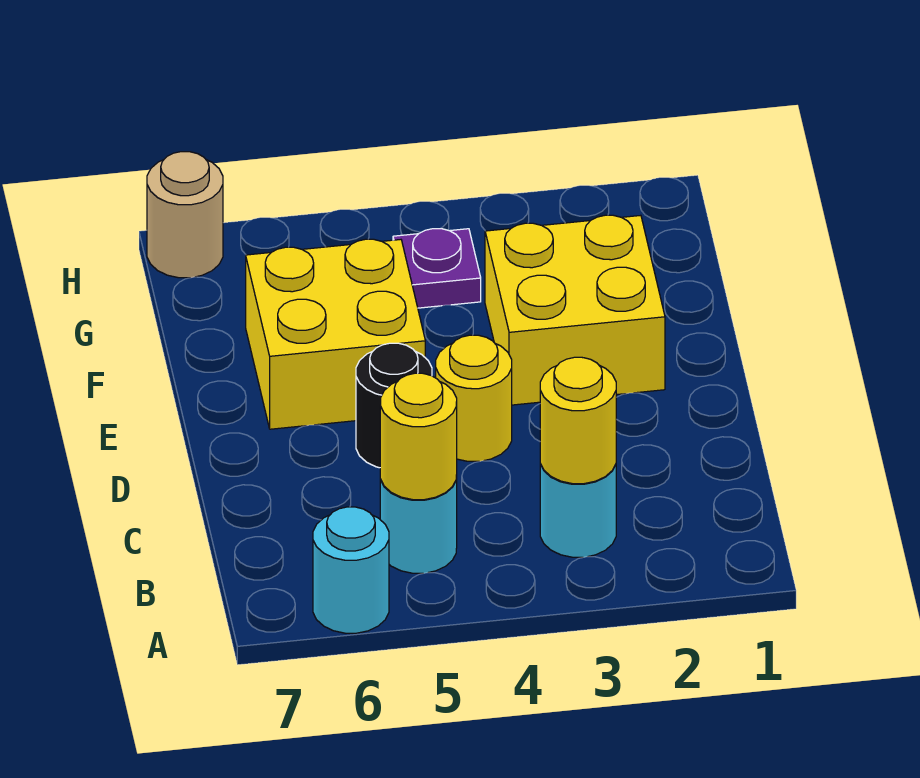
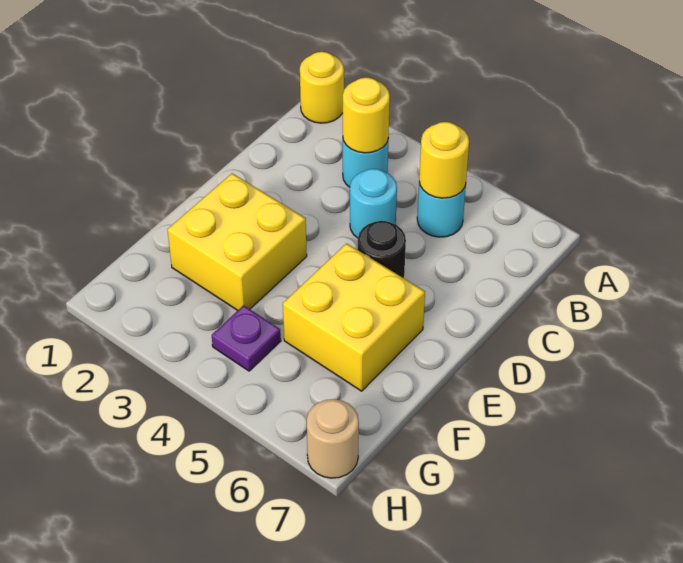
cyan round brick A6 level 1 -> cyan round brick C4 level 1
yellow round brick D4 level 1 -> yellow round brick A1 level 1

